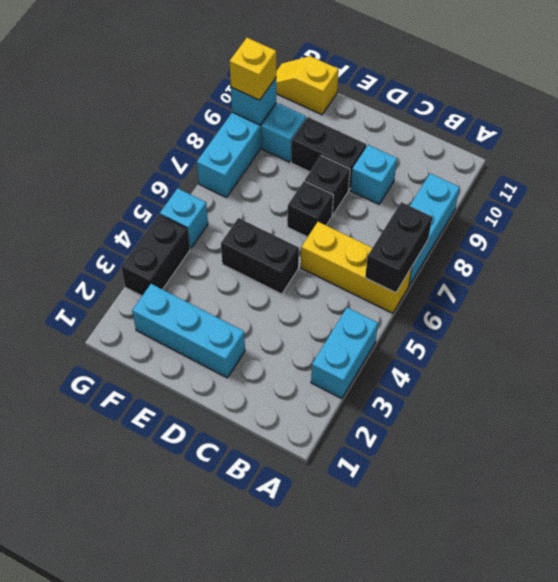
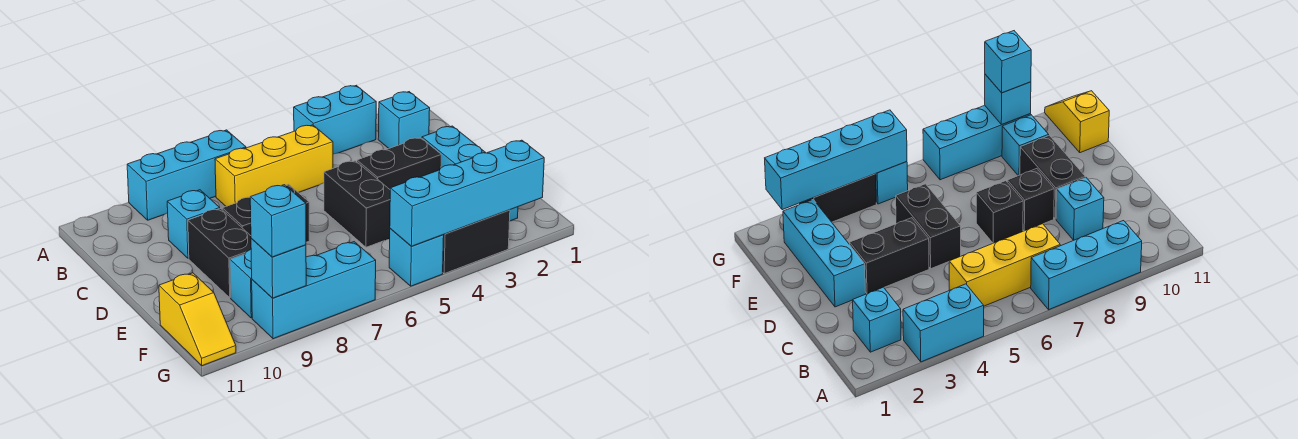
yellow brick A6:C6 level 1 -> yellow brick B5:B7 level 1
black brick A6:A7 level 2 -> black brick D3:D4 level 1
none -> cyan brick B2 level 1
none -> cyan brick G2:G5 level 2
yellow brick G9 level 3 -> cyan brick G9 level 3

